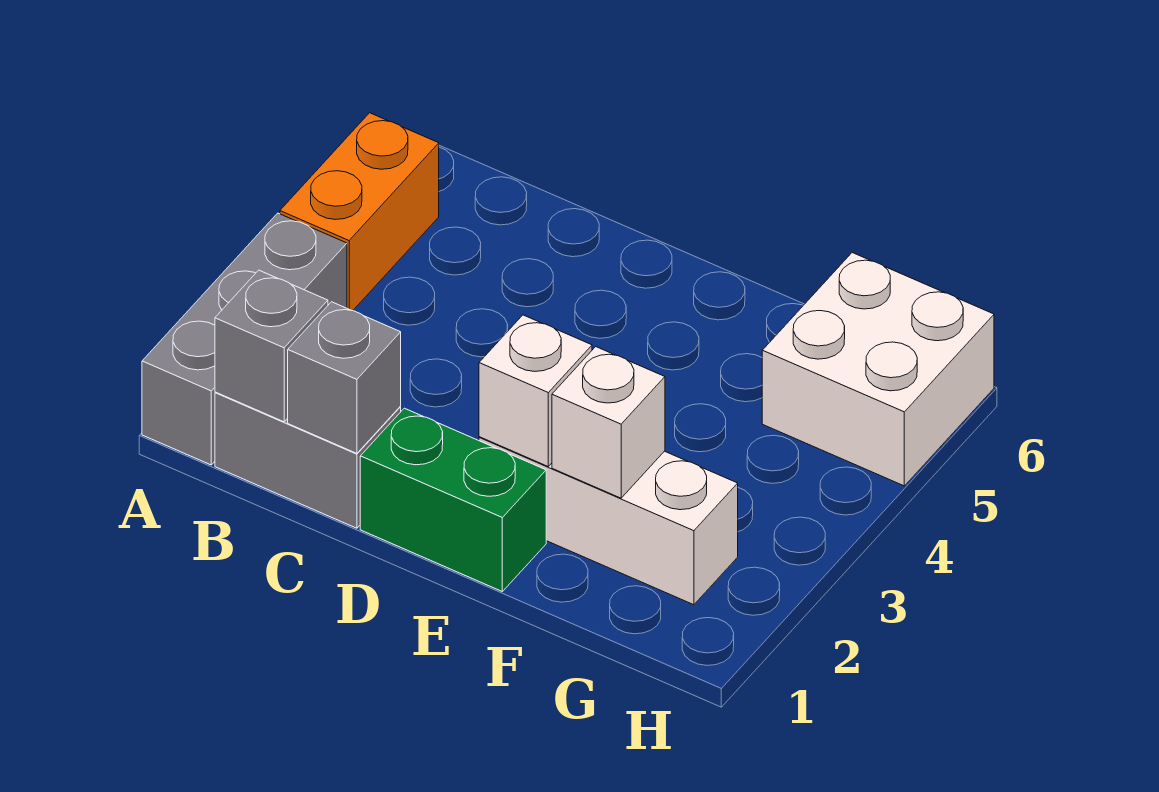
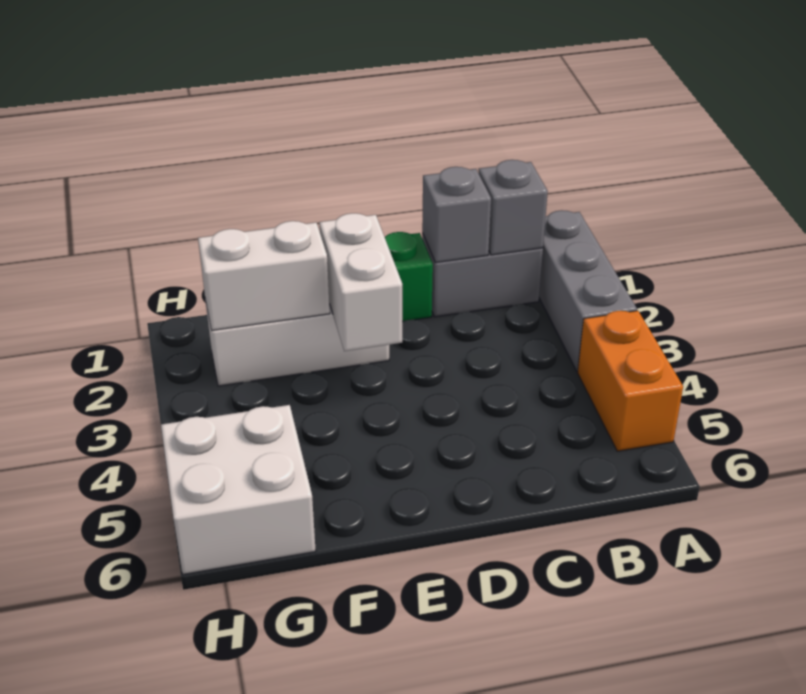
white brick E2 level 2 -> white brick E2:E3 level 2
white brick F2 level 2 -> white brick F2:G2 level 2

